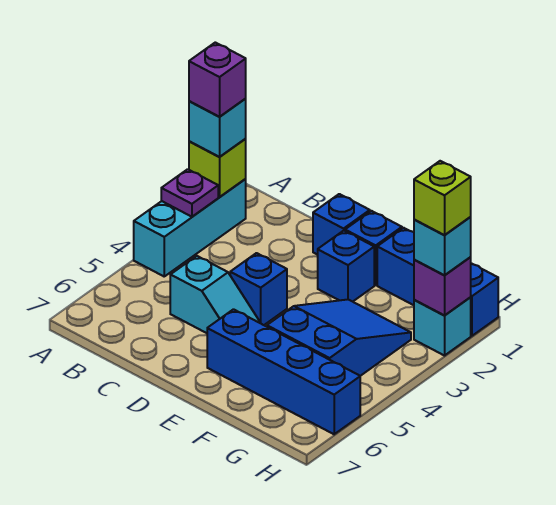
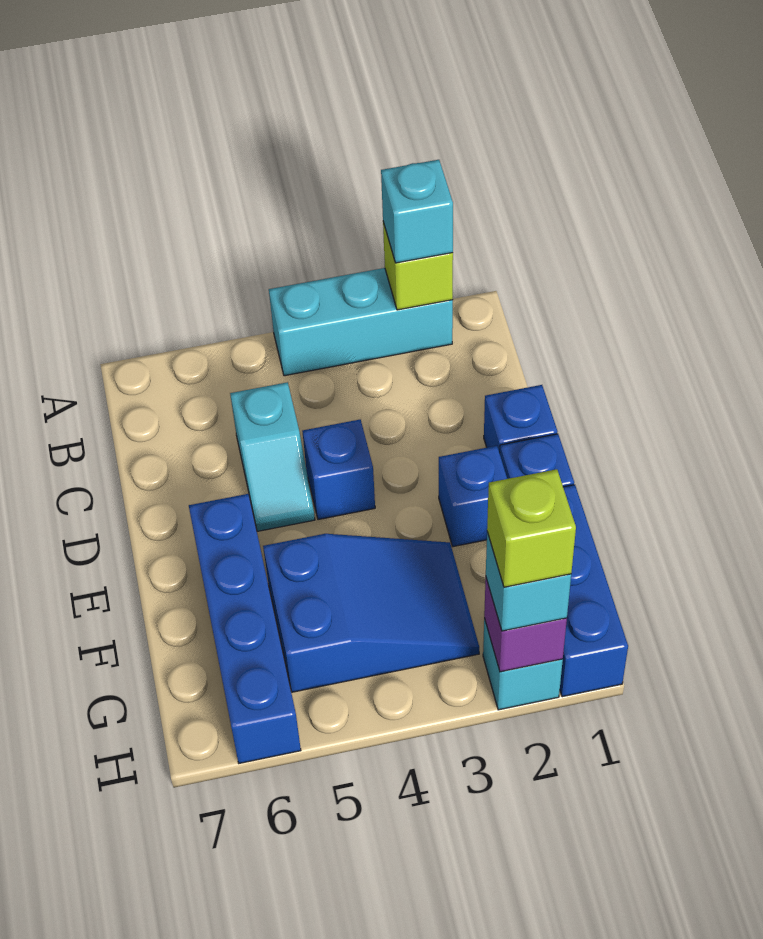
purple brick A2 level 4 -> none
purple plate A3 level 2 -> none

